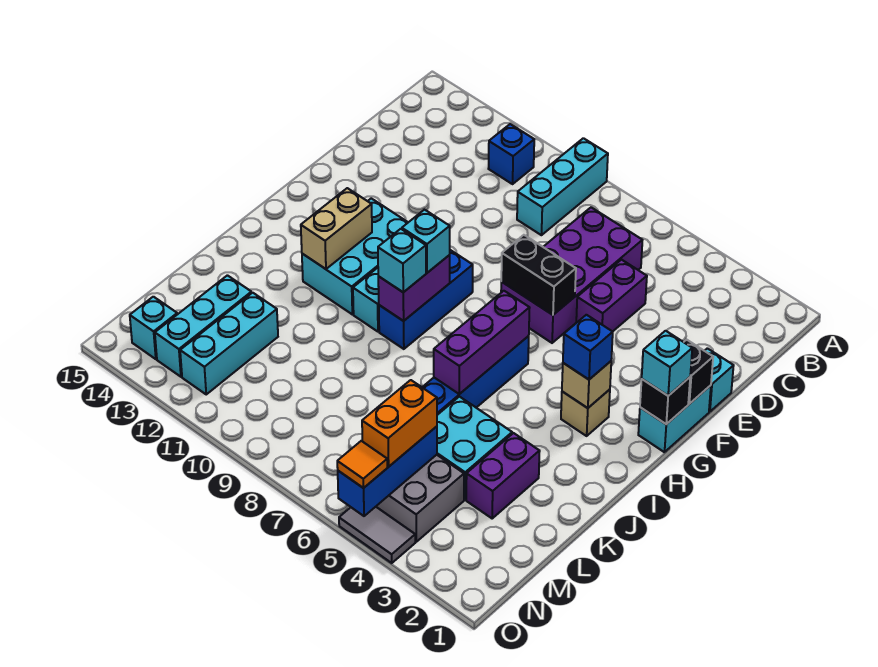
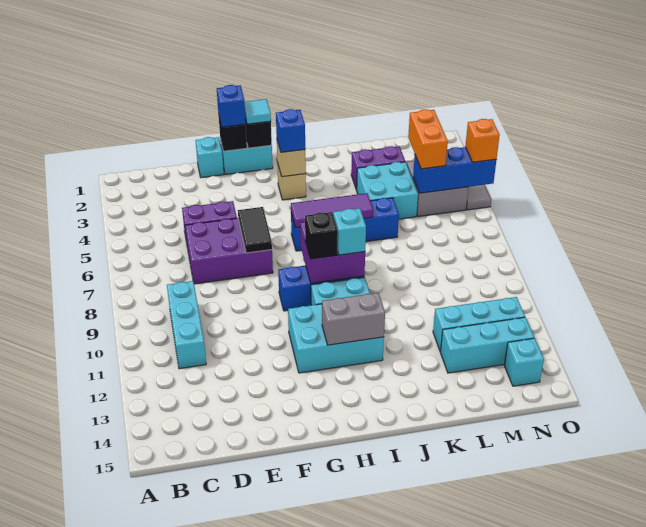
cyan brick A9:C9 level 1 -> cyan brick C9:C11 level 1
blue brick B11 level 1 -> blue brick F1 level 3
purple brick C6:F7 level 1 -> purple brick D6:F7 level 1
black brick F6:F7 level 2 -> black tile F6:F7 level 2
cyan brick G1 level 3 -> cyan tile G1 level 3
purple brick H6:J6 level 2 -> purple tile H6:J6 level 2
purple brick H9:I9 level 2 -> purple brick H8:I9 level 2
cyan brick H9 level 3 -> black brick H9 level 3
tan brick H12:I12 level 2 -> grey brick H12:I12 level 2
orange brick M5:N5 level 3 -> orange brick M4:M5 level 3
orange tile O5 level 3 -> orange brick O5 level 3

